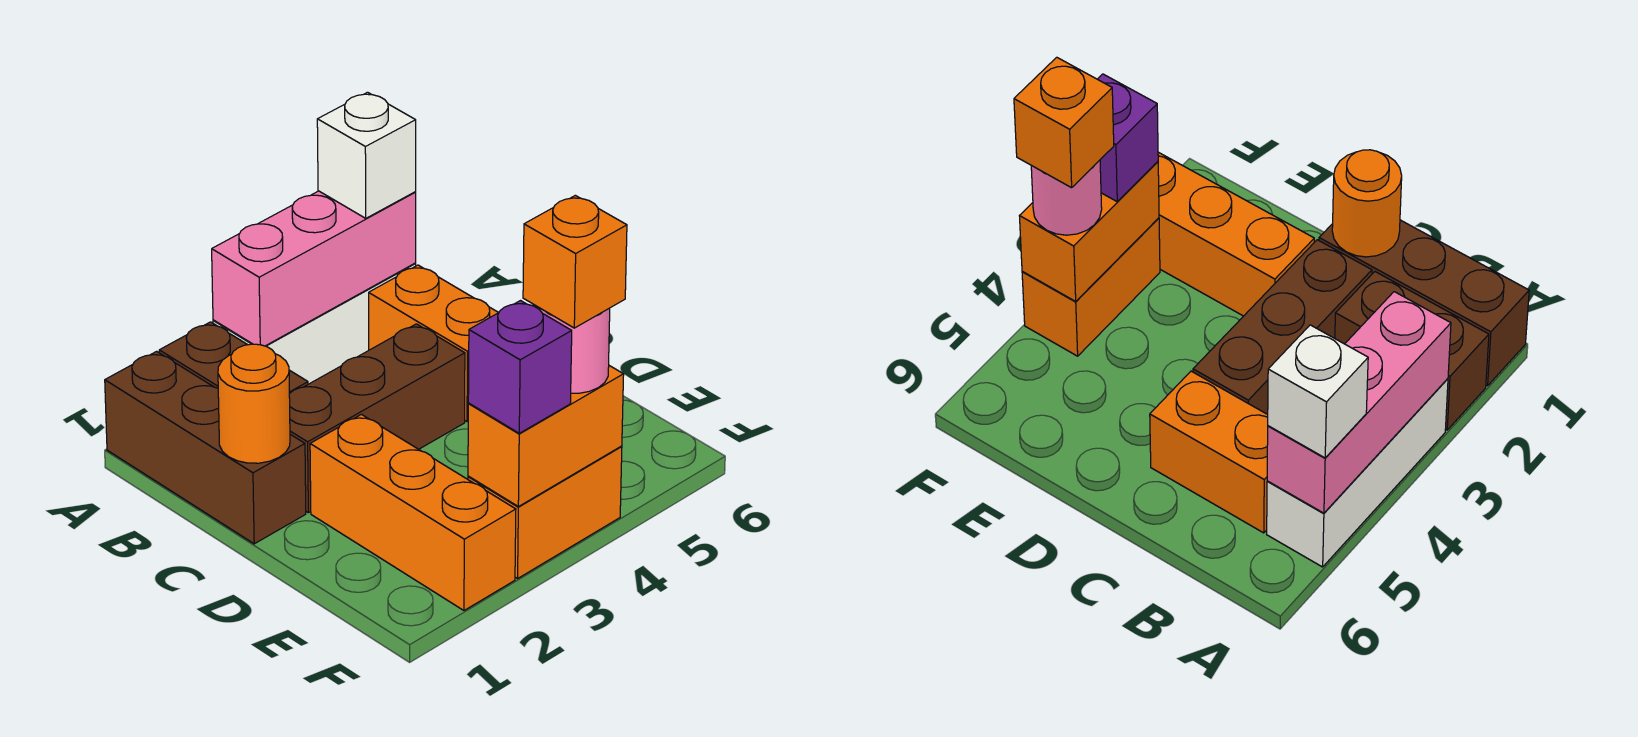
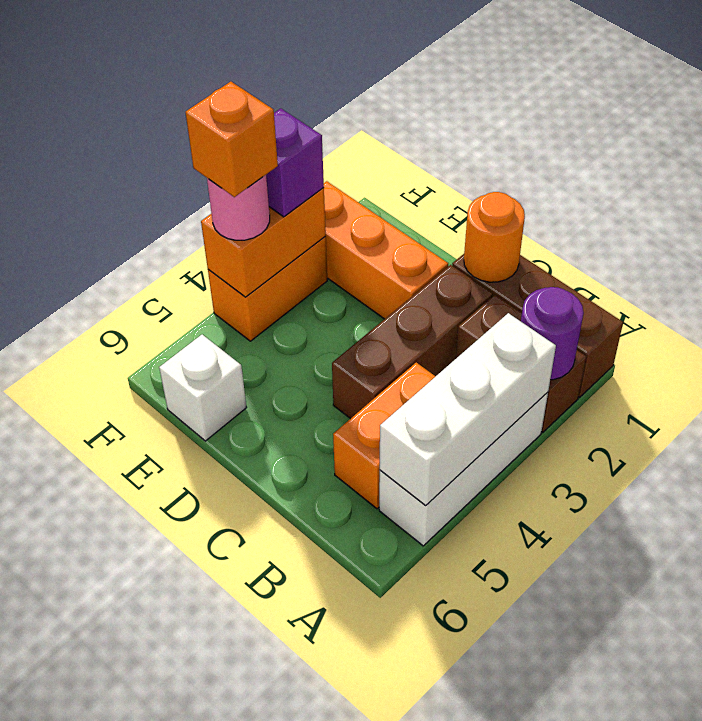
none -> purple round brick A2 level 2
pink brick A3:A5 level 2 -> white brick A3:A5 level 2
white brick A5 level 3 -> white brick E6 level 1
orange brick B5:C5 level 1 -> orange brick B4:B5 level 1

